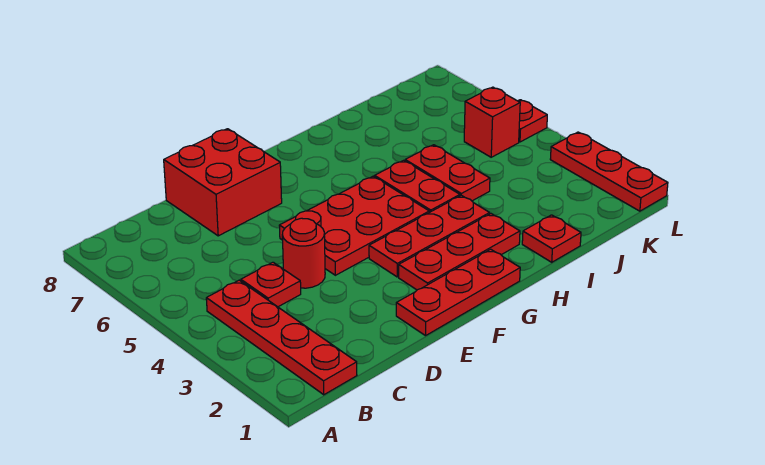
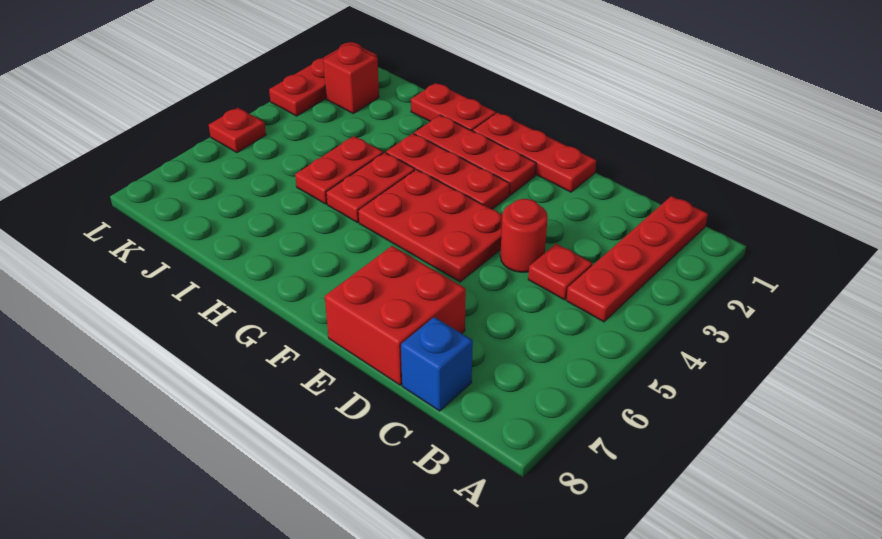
none -> blue brick C8 level 1
red plate I1 level 1 -> red plate H1:I1 level 1
red brick K5 level 1 -> red brick K2 level 1

